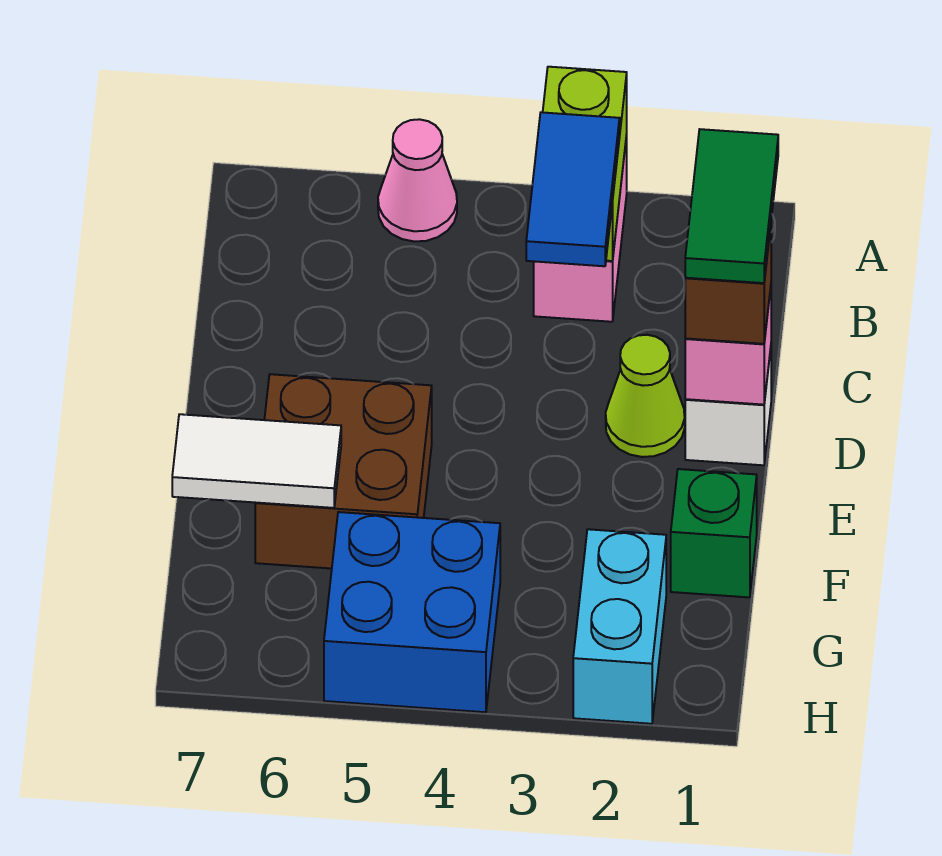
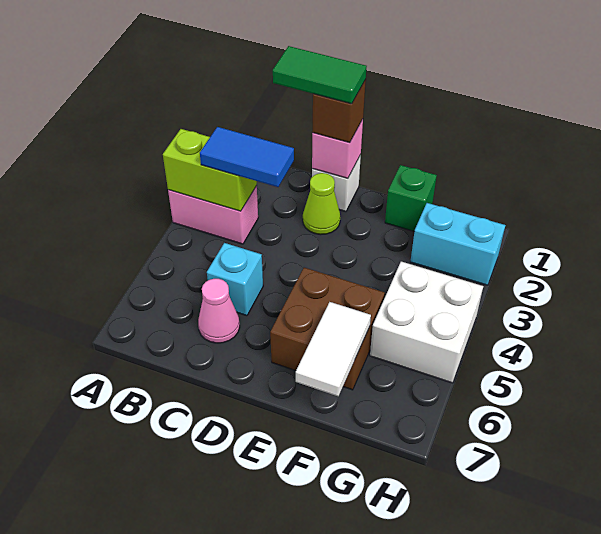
pink cone A5 level 1 -> pink cone C6 level 1
none -> cyan brick C5 level 1
blue brick G4:H5 level 1 -> white brick G4:H5 level 1

